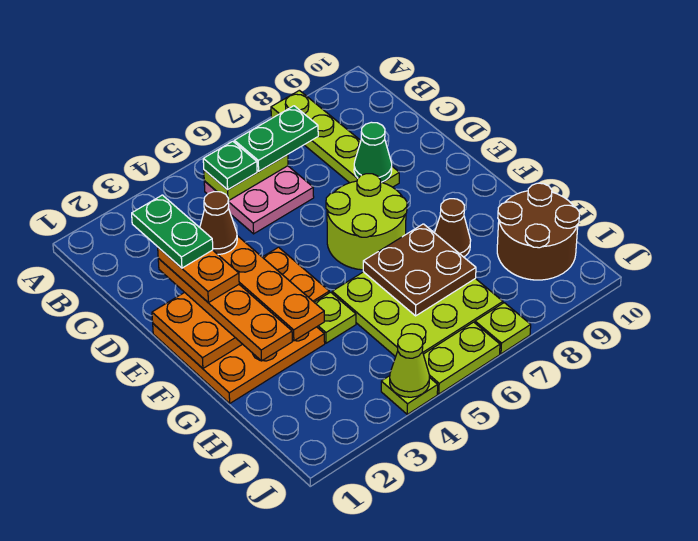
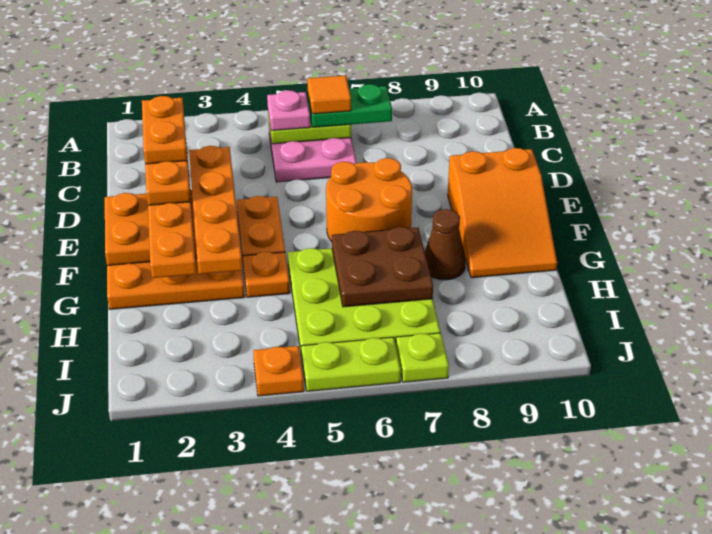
lime plate A8:D8 level 1 -> none
green plate B5 level 3 -> pink plate B5 level 3
none -> orange tile B6 level 4
green plate C2:D2 level 5 -> orange plate C2:D2 level 5
brown cone D3 level 4 -> none
green cone D8 level 2 -> none
lime round brick E6:F7 level 1 -> orange round brick E6:F7 level 1
none -> orange slope E9:G10 level 1 top E
lime plate G4 level 1 -> orange plate G4 level 1
brown round brick H9:I10 level 1 -> none
lime plate J4 level 1 -> orange plate J4 level 1
lime cone J4 level 2 -> none

